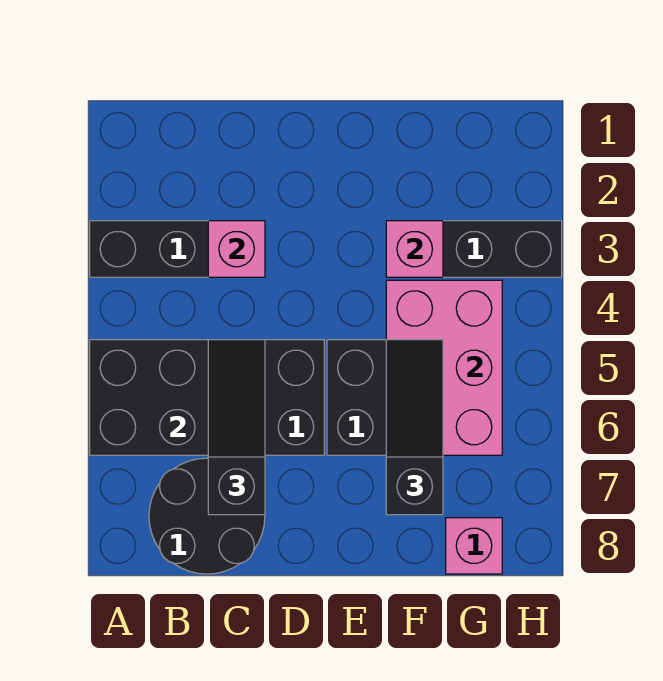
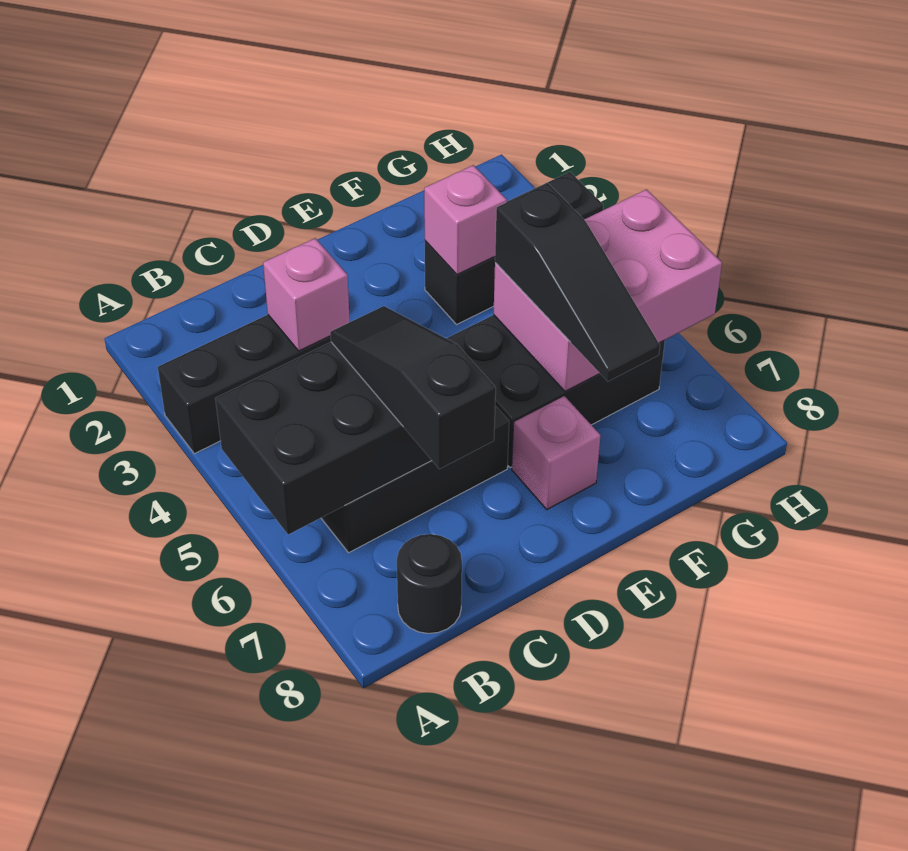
black round brick B7:C8 level 1 -> black round brick B8 level 1
pink brick F4:G6 level 2 -> pink brick F5:H6 level 2
black slope F5:F7 level 3 top 7 -> black slope F5:F7 level 3 top 5
pink brick G8 level 1 -> pink brick E7 level 1

